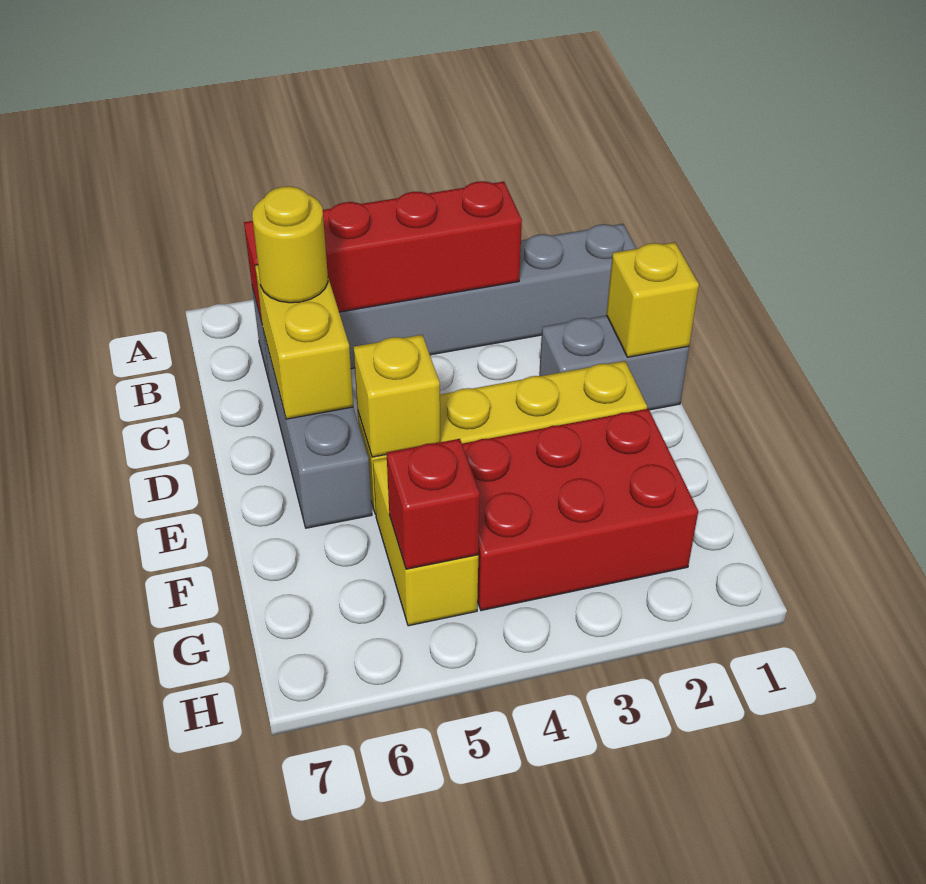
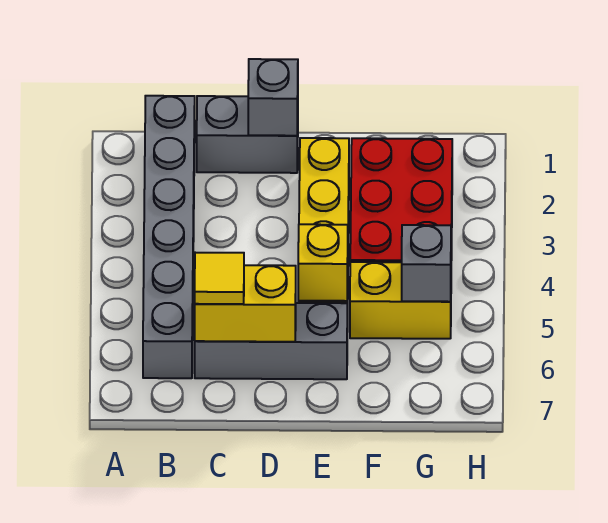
red brick B3:B6 level 2 -> none
yellow round brick C6 level 3 -> yellow tile C6 level 3
grey brick D1:D2 level 1 -> grey brick C1:D1 level 1
yellow brick D1 level 2 -> grey brick D1 level 2
red brick G5 level 2 -> grey brick G5 level 2

